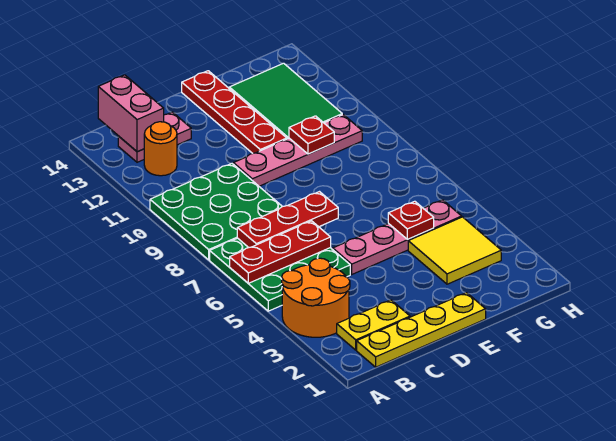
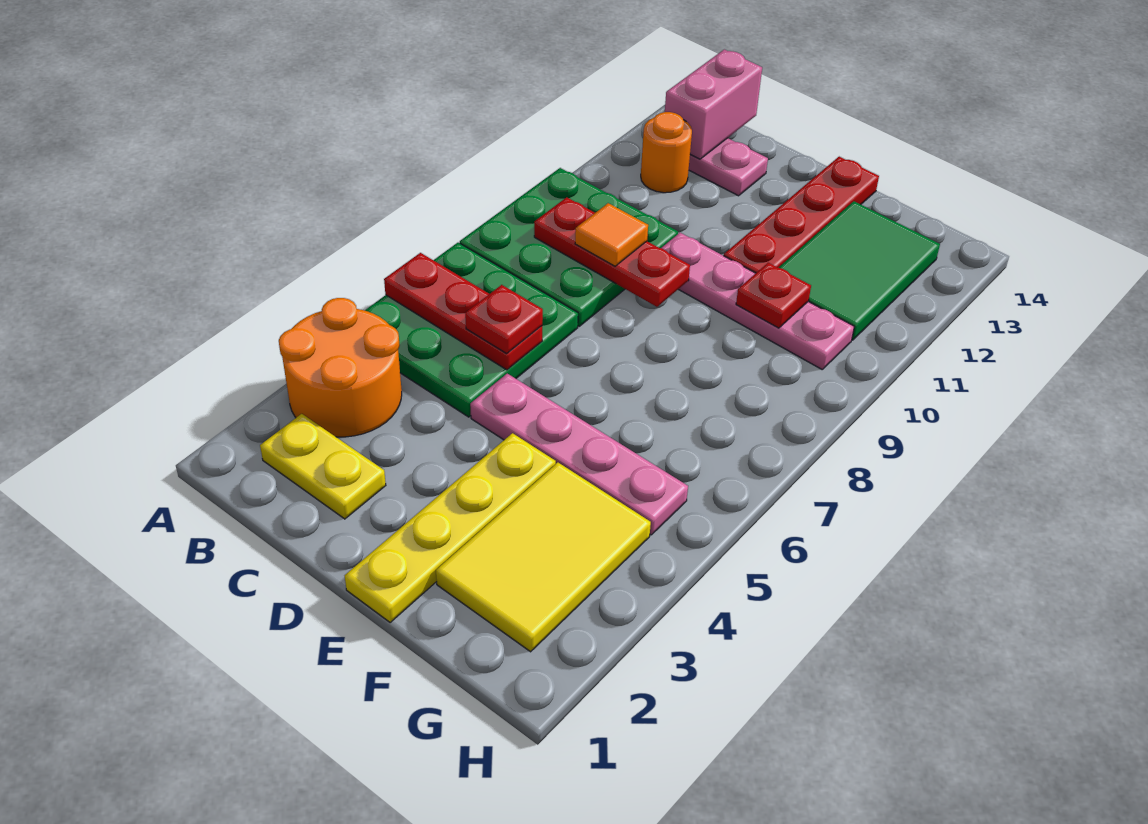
yellow plate B1:E1 level 1 -> yellow plate E1:E4 level 1
red plate B7:D7 level 2 -> red plate B9:D9 level 2
none -> orange tile C9 level 3
yellow tile F3:G4 level 1 -> yellow tile F2:G4 level 1
red plate F5 level 2 -> red plate C6 level 3

